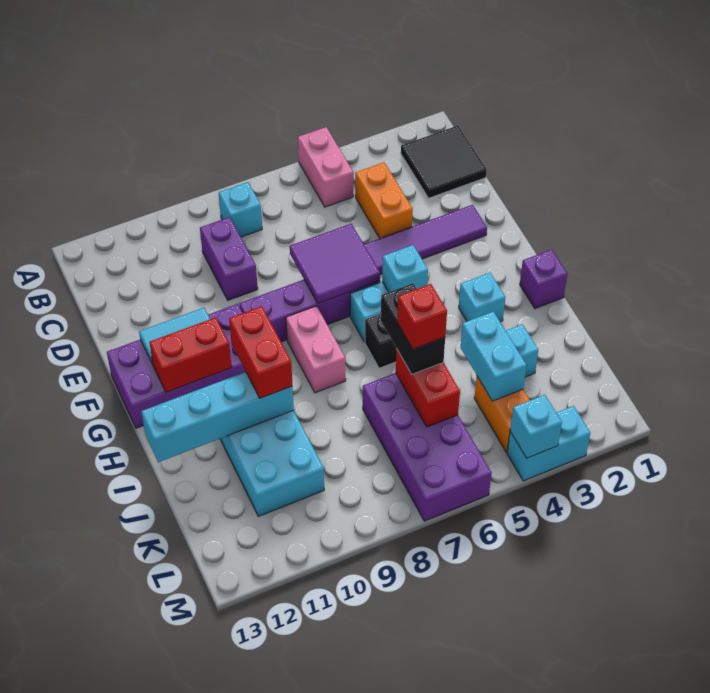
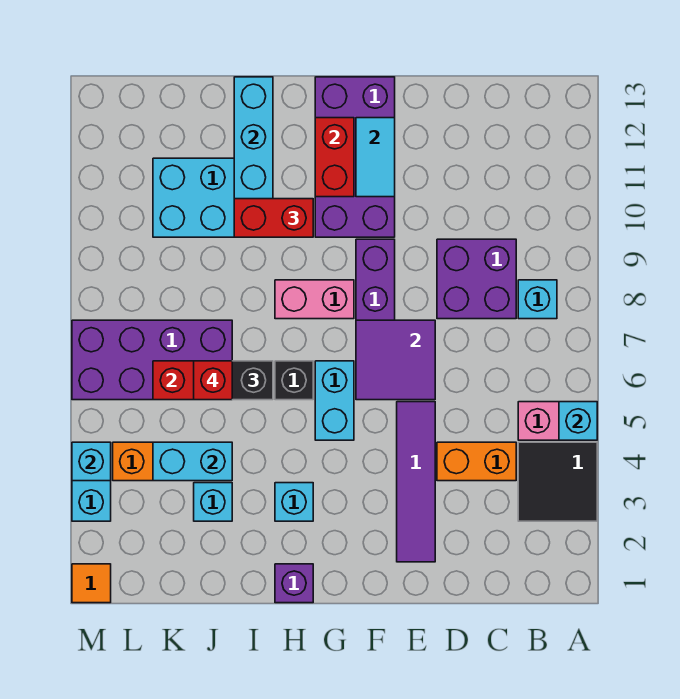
black tile B1:C2 level 1 -> black tile A3:B4 level 1
purple brick C9:D9 level 1 -> purple brick C8:D9 level 1
cyan brick G5 level 2 -> cyan brick A5 level 2
none -> orange tile M1 level 1

